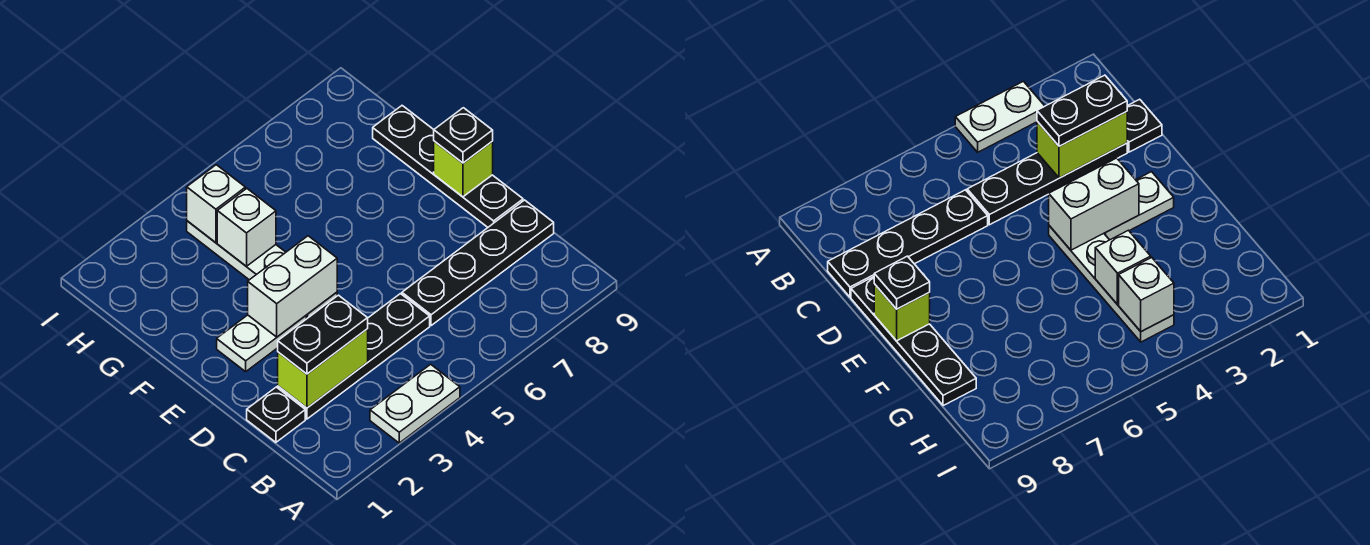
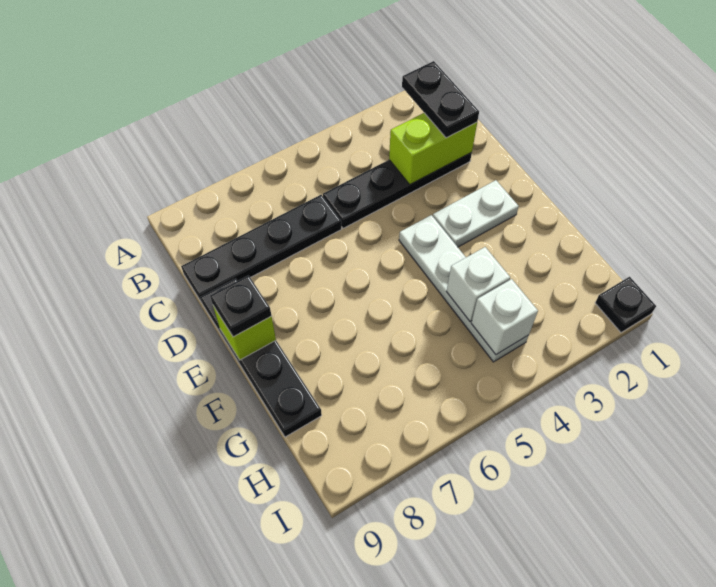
white plate A3:A4 level 1 -> none
black plate C1 level 1 -> black plate I1 level 1
black plate C2:C3 level 3 -> black plate B2:C2 level 3
white brick E3:E4 level 2 -> none

